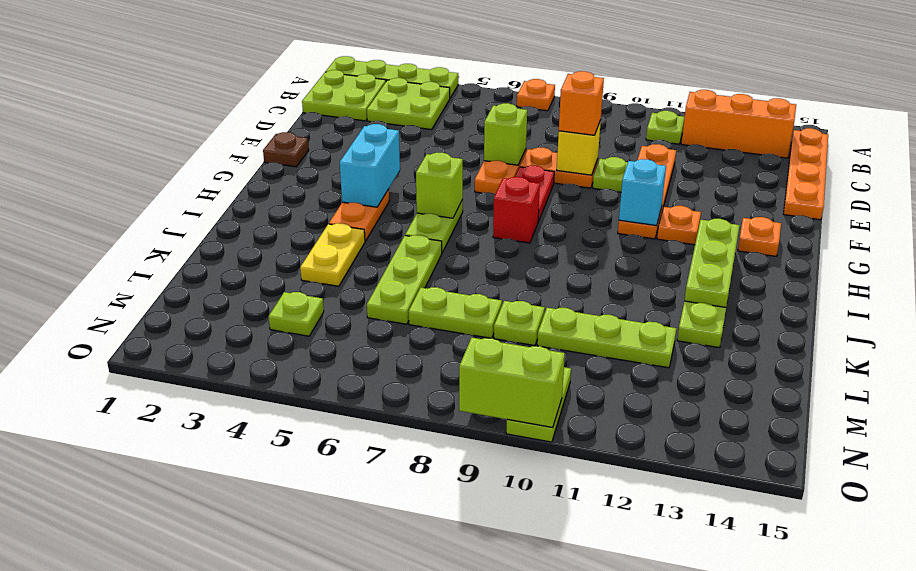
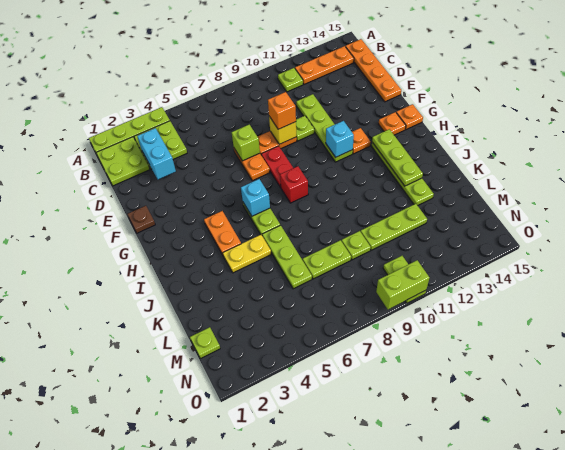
orange plate A7 level 1 -> orange plate G15 level 1
orange brick B12:B14 level 1 -> orange plate B12:B14 level 1
orange plate D11:G11 level 1 -> lime plate D11:G11 level 1
cyan brick G4:H4 level 2 -> cyan brick C3:D3 level 2
lime brick H6 level 2 -> cyan brick H6 level 2
yellow plate J4:K4 level 1 -> yellow plate J4:J5 level 1
lime plate M4 level 1 -> lime plate M1 level 1

